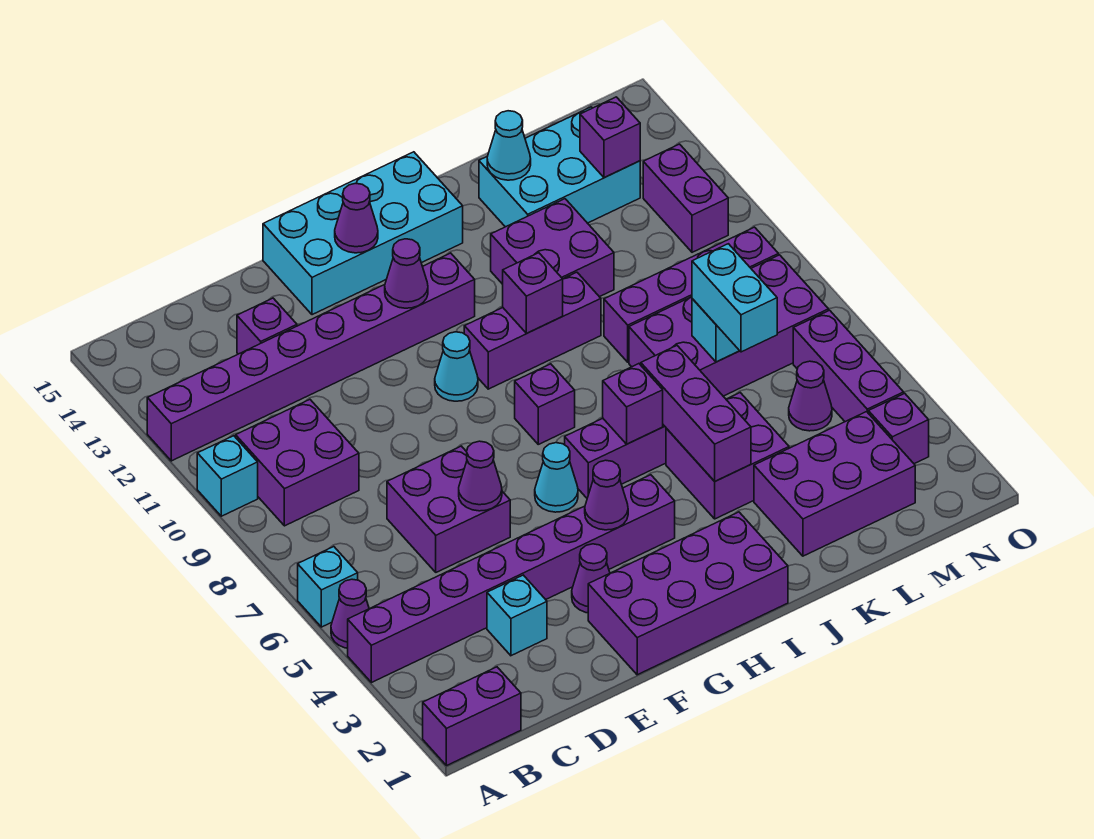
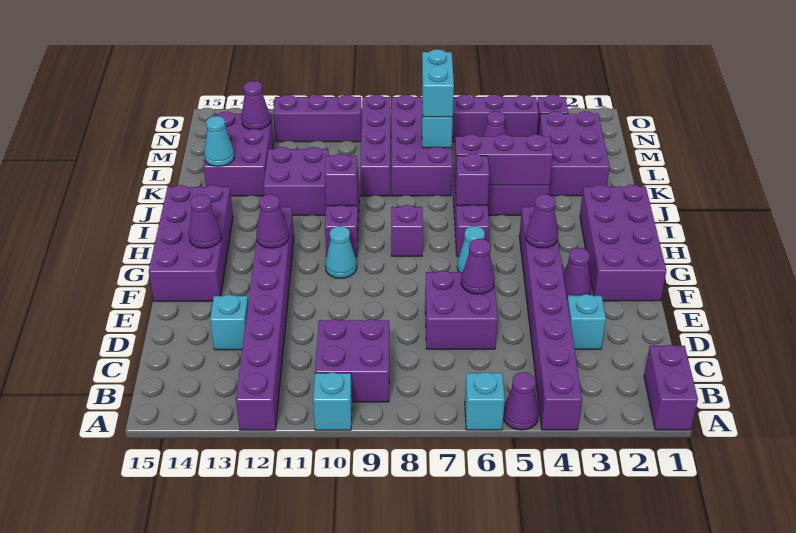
purple brick D13 level 1 -> cyan brick D13 level 1
cyan brick F14:I15 level 1 -> purple brick F14:I15 level 1
cyan brick K13:M14 level 1 -> purple brick K13:M14 level 1
cyan brick L6:L7 level 3 -> cyan brick L7:M7 level 3
purple brick M13 level 2 -> purple cone M13 level 2
purple brick N11:N12 level 1 -> purple brick N10:N12 level 1

